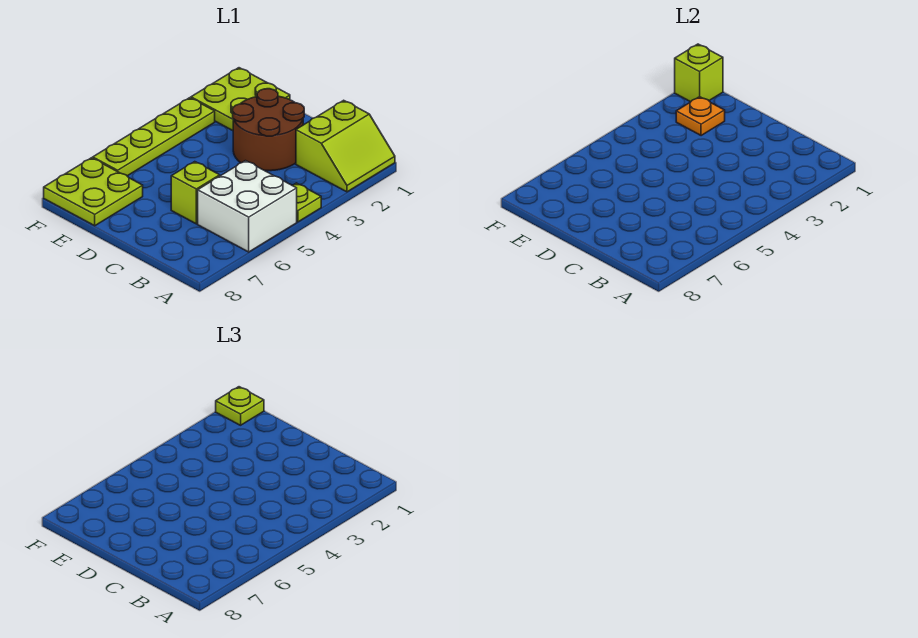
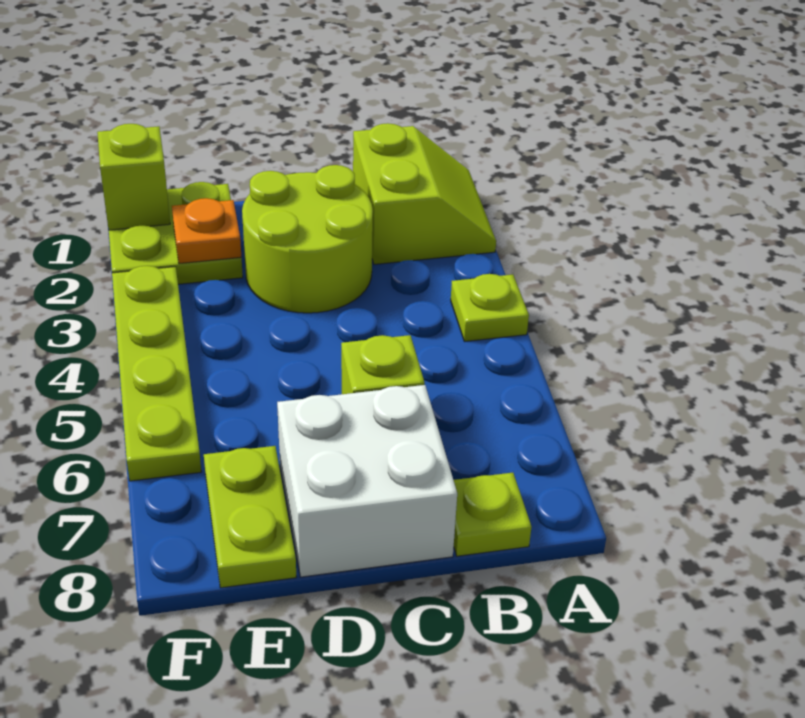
white brick A5:B6 level 1 -> white brick C7:D8 level 1
brown round brick C2:D3 level 1 -> lime round brick C2:D3 level 1
lime plate E7:F8 level 1 -> lime plate E7:E8 level 1
lime plate F1 level 3 -> lime plate B8 level 1

